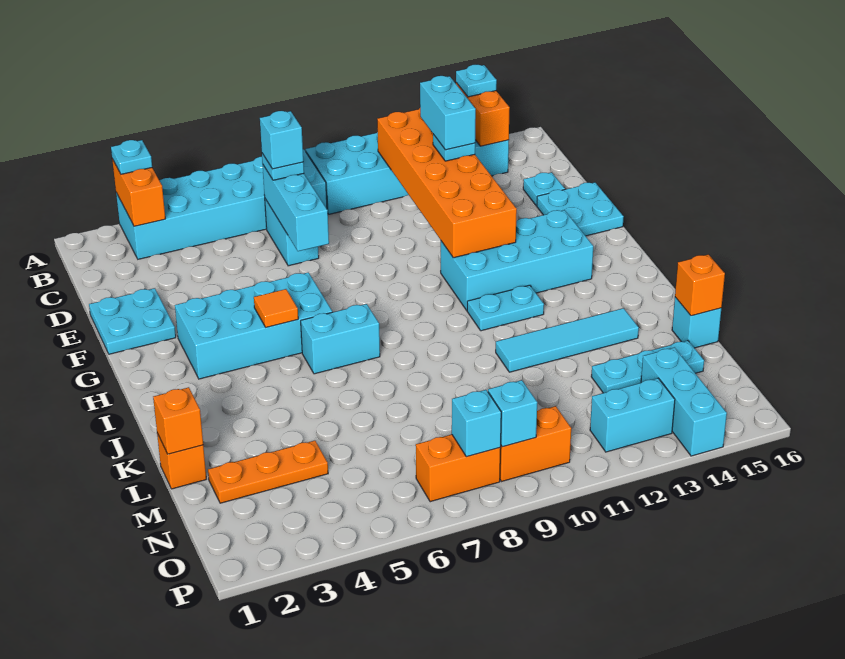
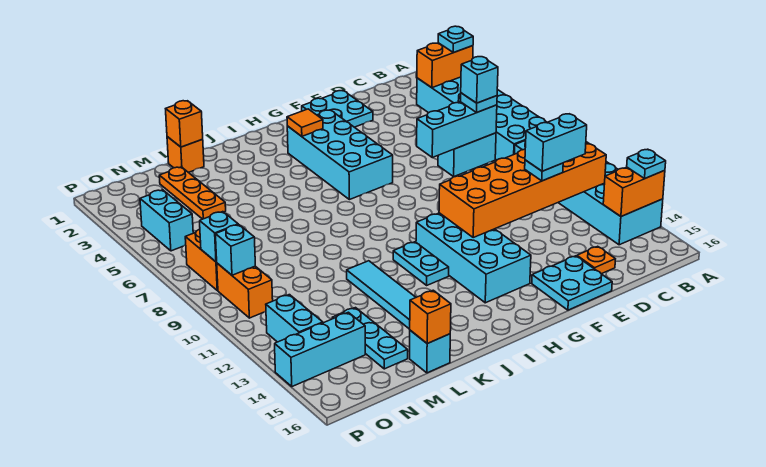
cyan plate D15 level 1 -> orange plate D15 level 1
orange tile H5 level 2 -> orange tile H3 level 2
cyan brick I6:I7 level 1 -> cyan brick O4:O5 level 1

